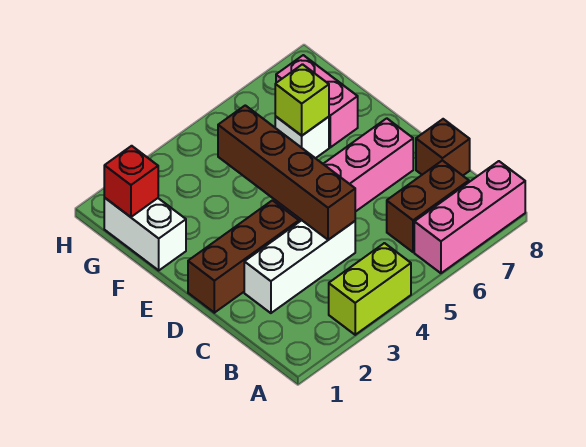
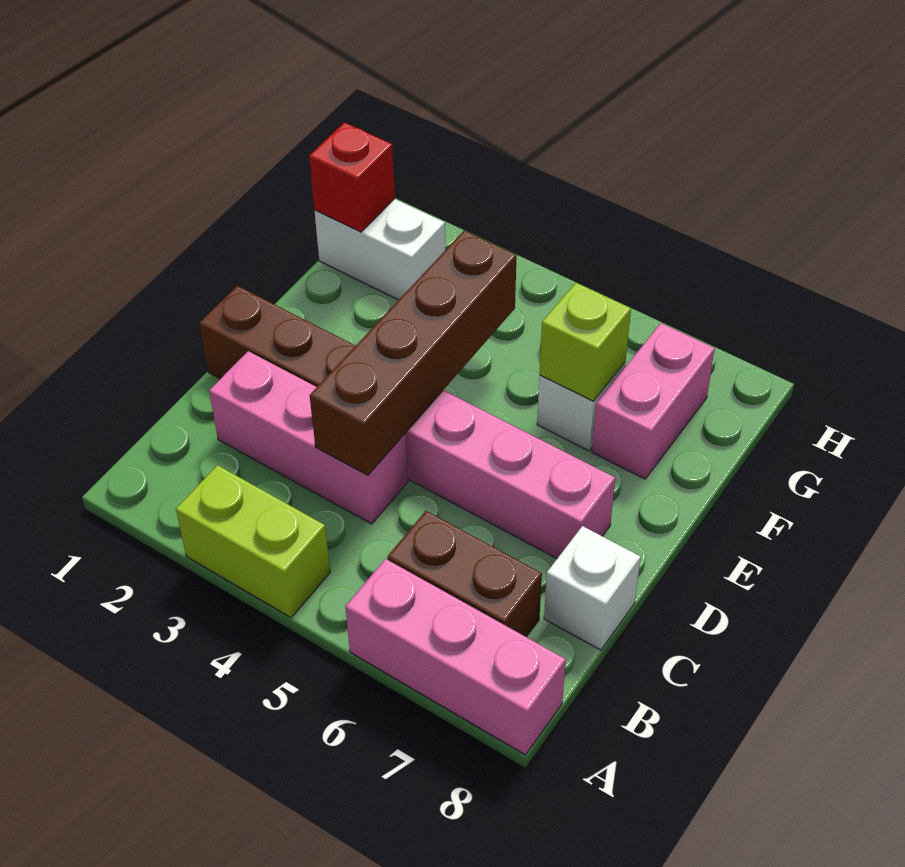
white brick C2:C4 level 1 -> pink brick C2:C4 level 1
brown brick C8 level 1 -> white brick C8 level 1
white brick F1:G1 level 1 -> white brick G1:G2 level 1

